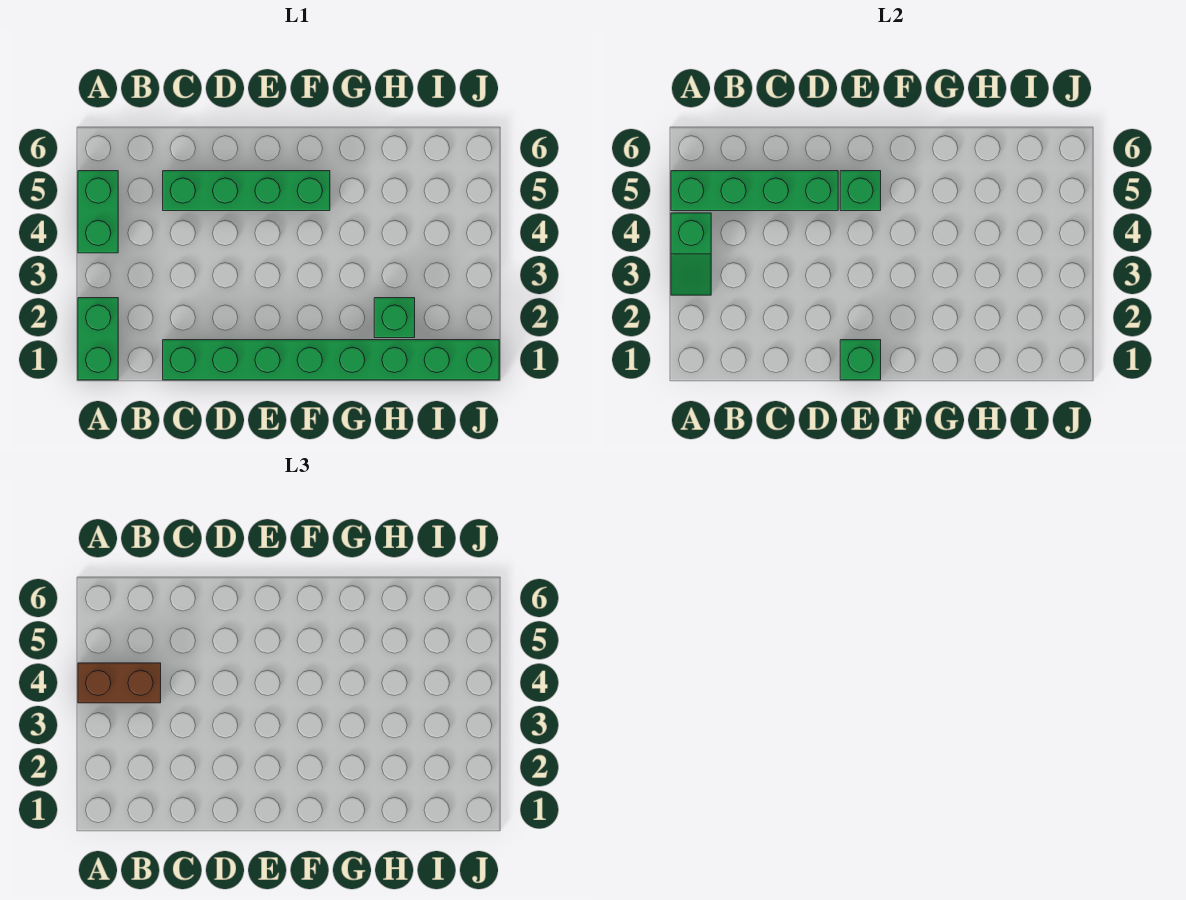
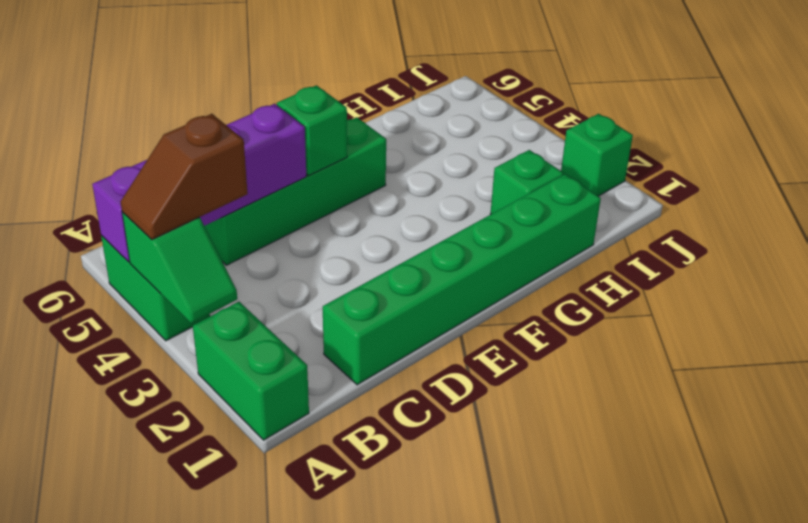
brown brick A4:B4 level 3 -> brown slope A4:B4 level 3 top B
green brick A5:D5 level 2 -> purple brick A5:D5 level 2
green brick C1:J1 level 1 -> green brick C1:H1 level 1
green brick E1 level 2 -> green brick J2 level 1

